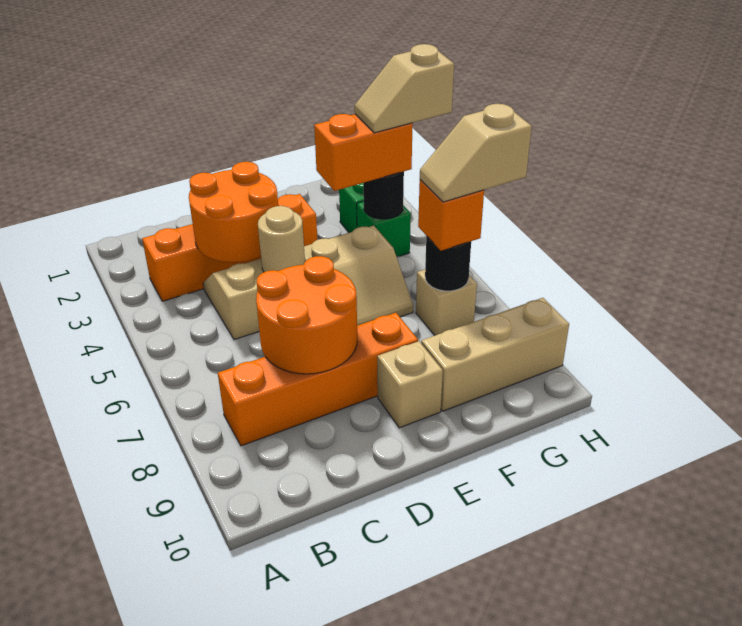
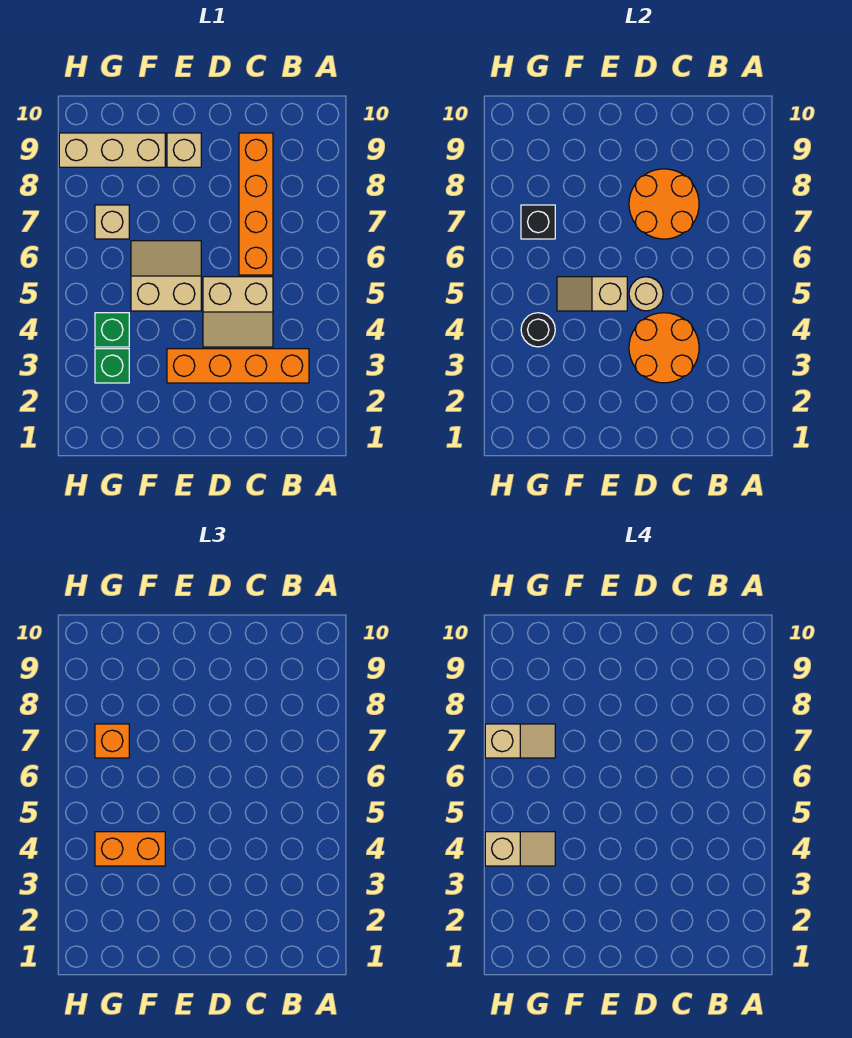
orange brick B8:E8 level 1 -> orange brick C6:C9 level 1
none -> tan slope E5:F5 level 2 top E
black round brick G7 level 2 -> black brick G7 level 2

